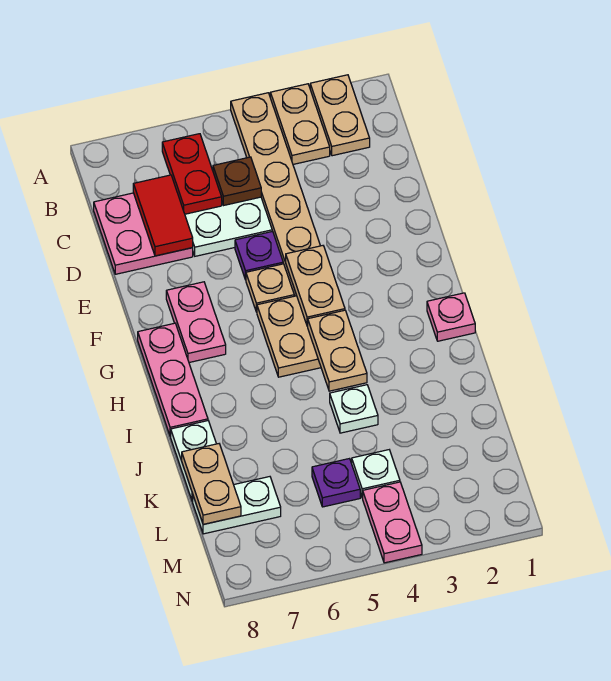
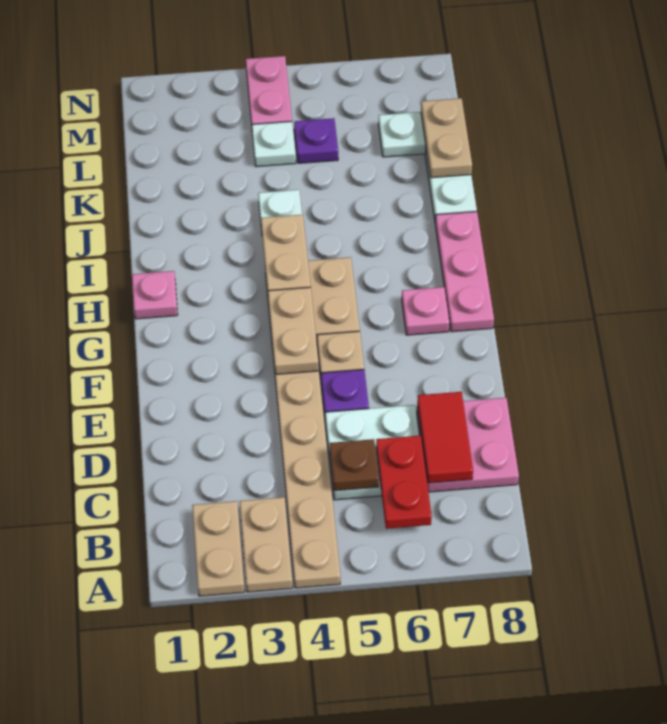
pink plate F7:G7 level 1 -> pink plate G7 level 1

